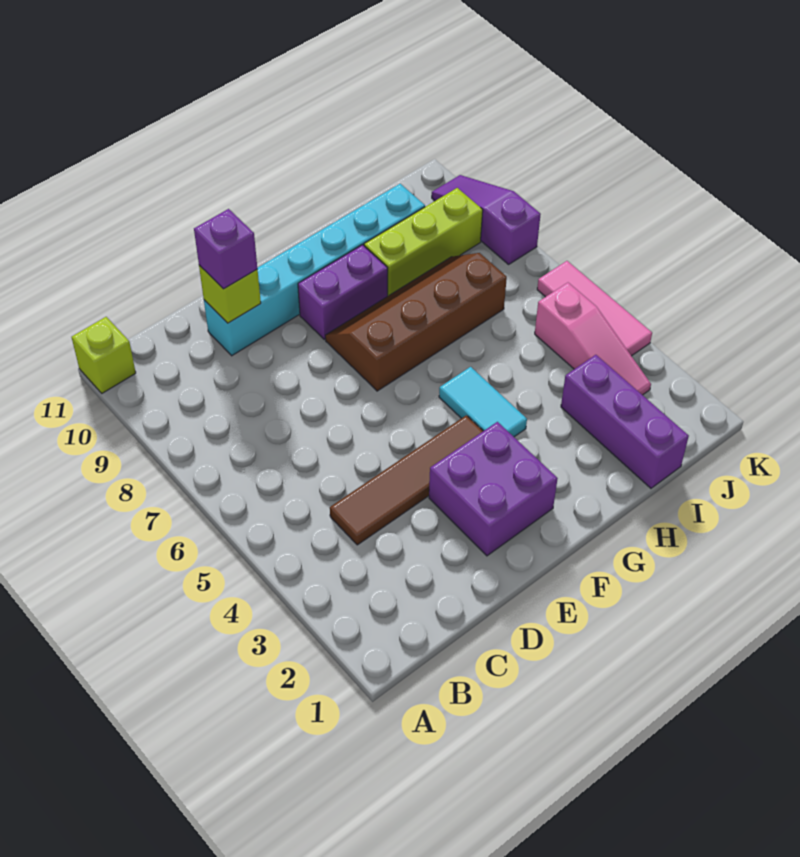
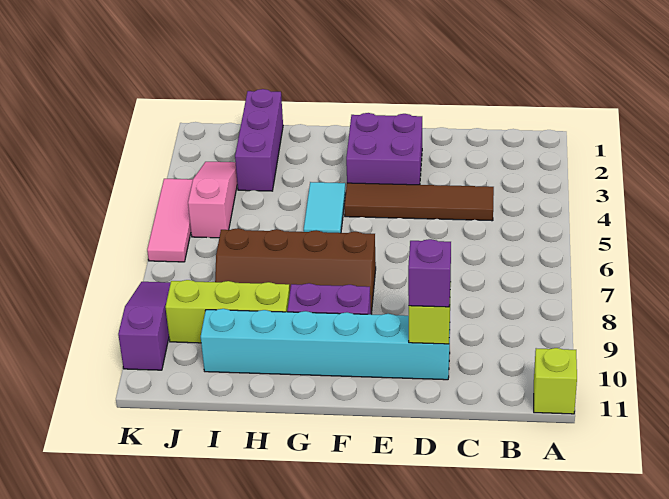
purple slope K8:K10 level 1 top 8 -> purple slope K8:K10 level 1 top 10

